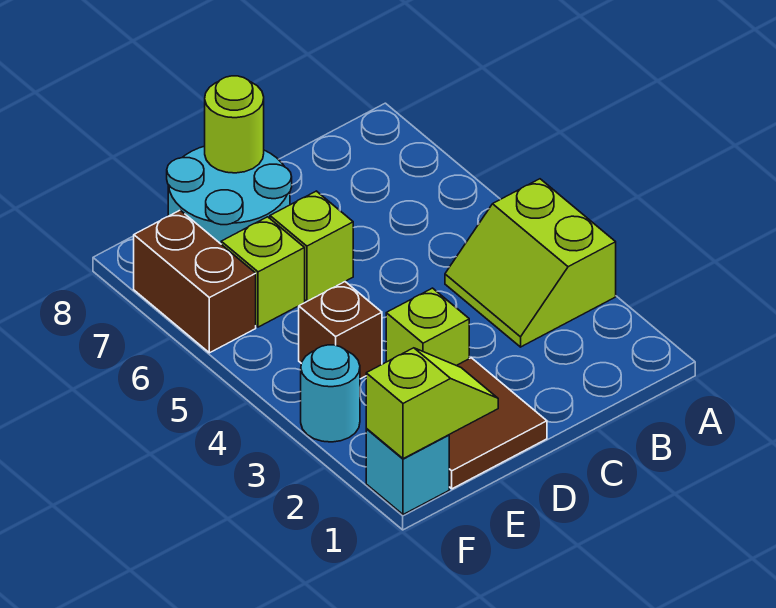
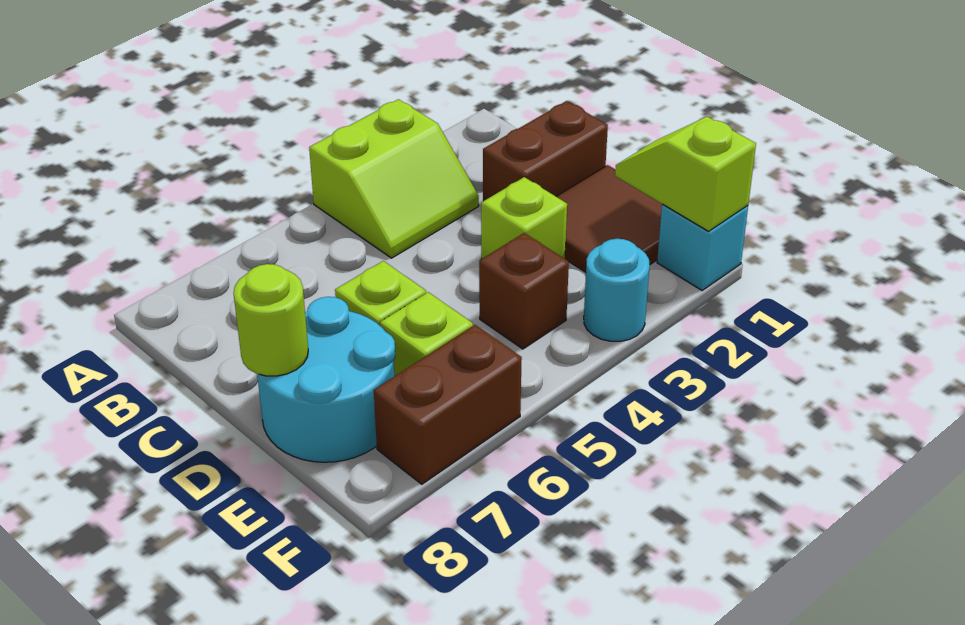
none -> brown brick C1:C2 level 1

